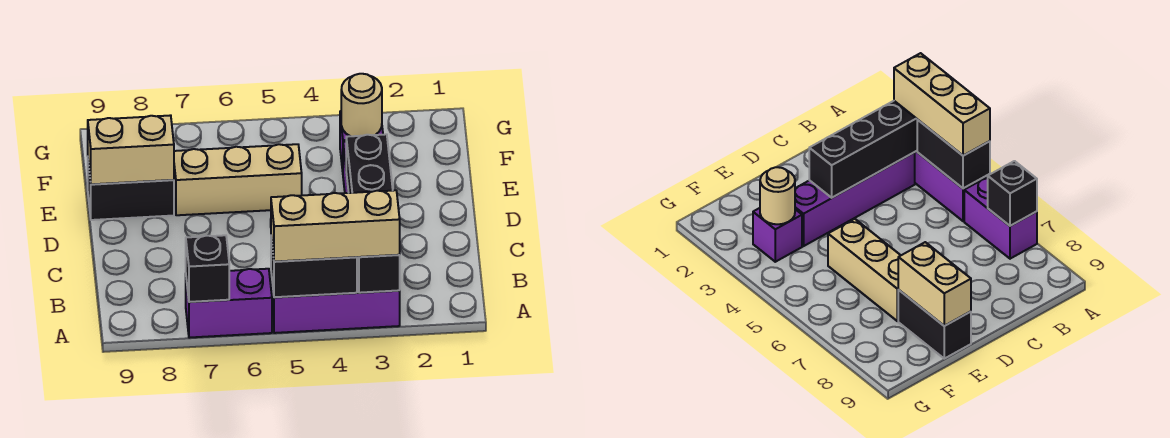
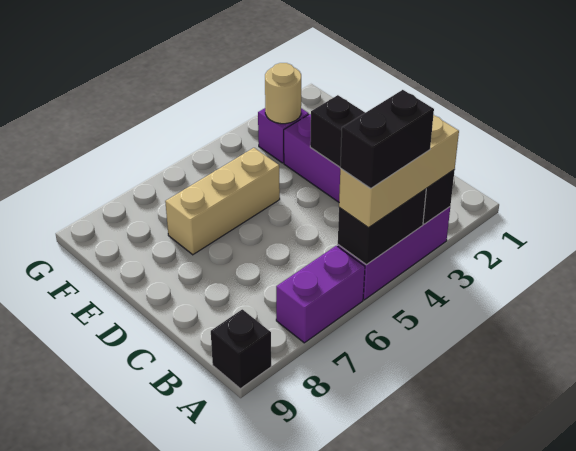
black brick A7 level 2 -> black brick A9 level 1
black brick E8:E9 level 1 -> black brick A4:A5 level 4
tan brick E8:E9 level 2 -> none

